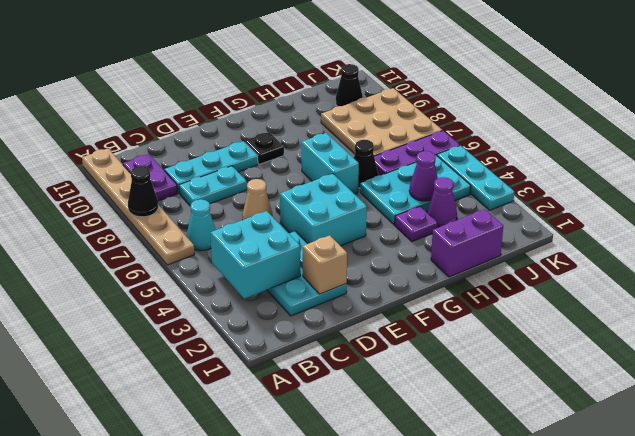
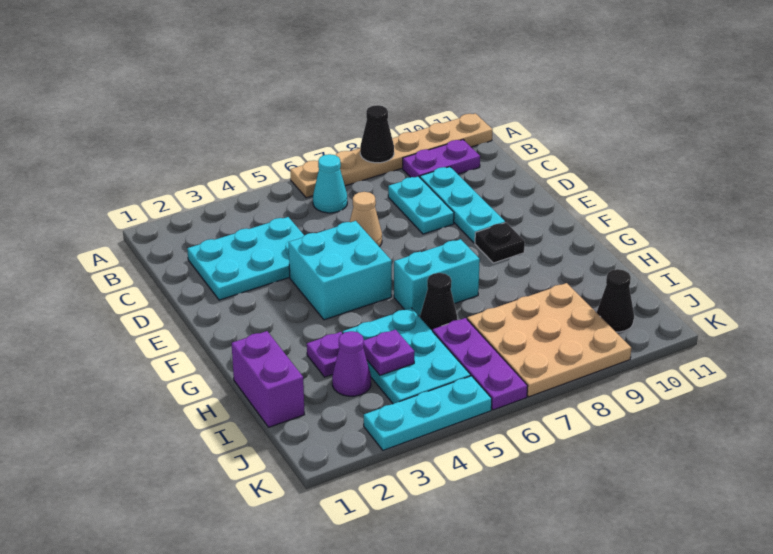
cyan brick B3:C4 level 2 -> none
tan brick D2 level 2 -> none
purple cone I4 level 2 -> purple plate I4 level 2

